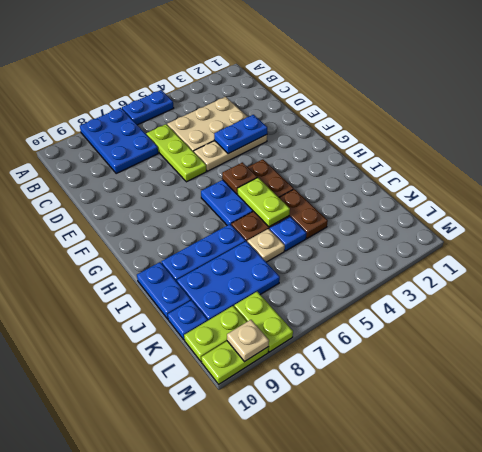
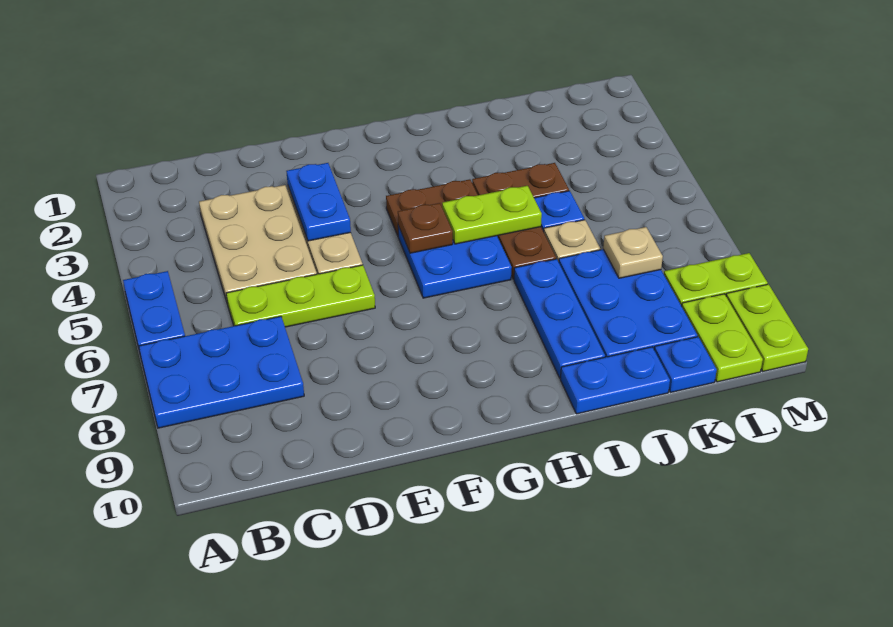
tan plate M9 level 2 -> tan plate K7 level 2

